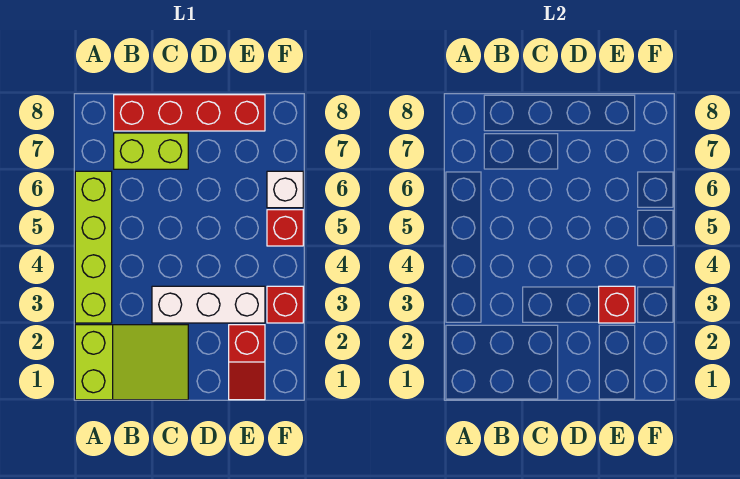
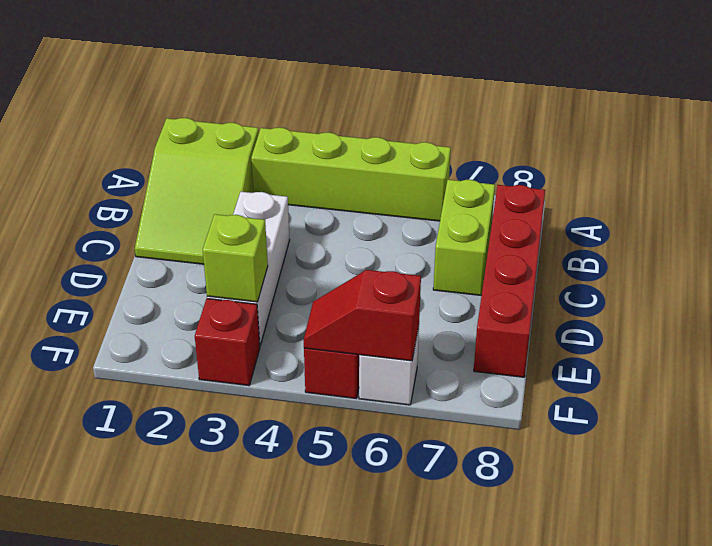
red slope E1:E2 level 1 top 2 -> red slope F5:F6 level 2 top 6
red brick E3 level 2 -> lime brick E3 level 2

